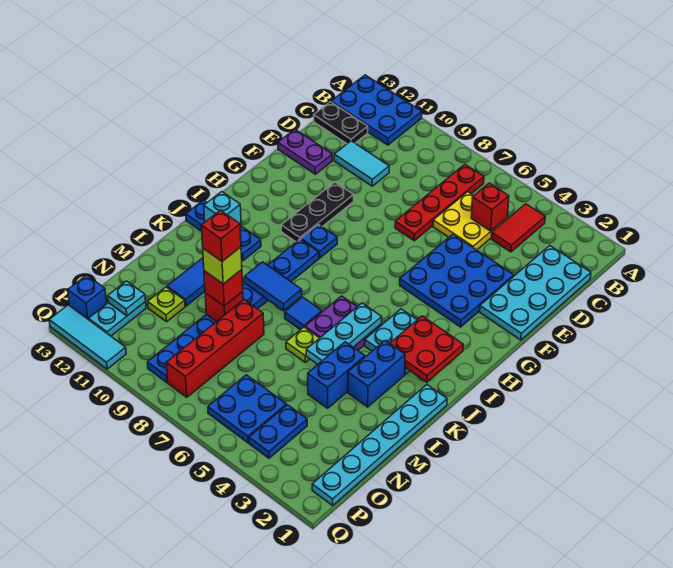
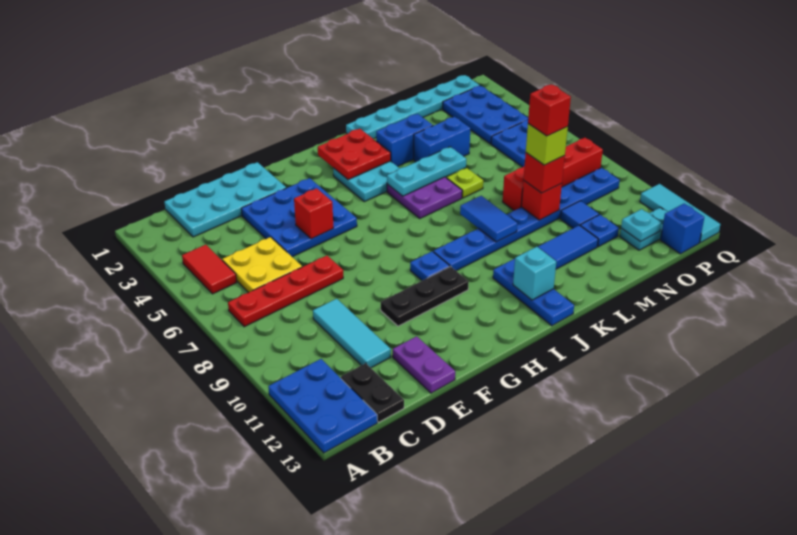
red tile B4:C4 level 1 -> red tile B4:B5 level 1
red brick C5 level 2 -> red brick F5 level 2
cyan tile D10:D11 level 1 -> cyan tile D9:D11 level 1
blue tile K7 level 1 -> blue tile N10 level 1
lime plate N11 level 1 -> blue plate N11 level 1
blue plate O4:P4 level 1 -> blue plate O2:P4 level 1

